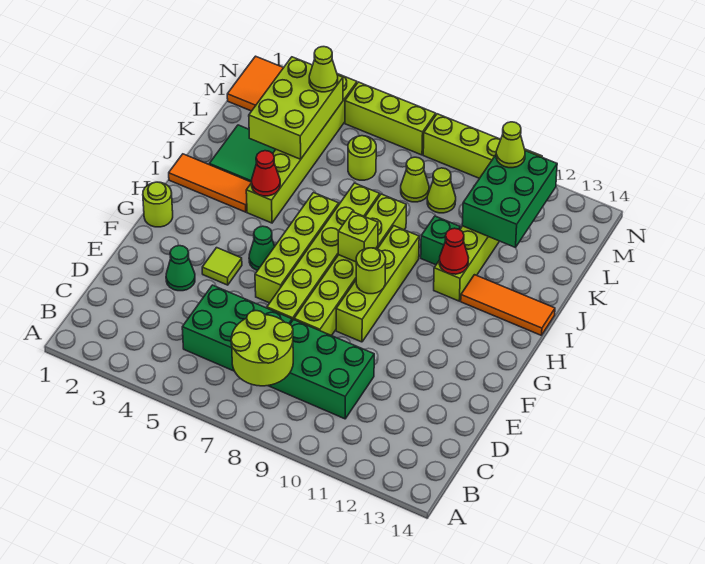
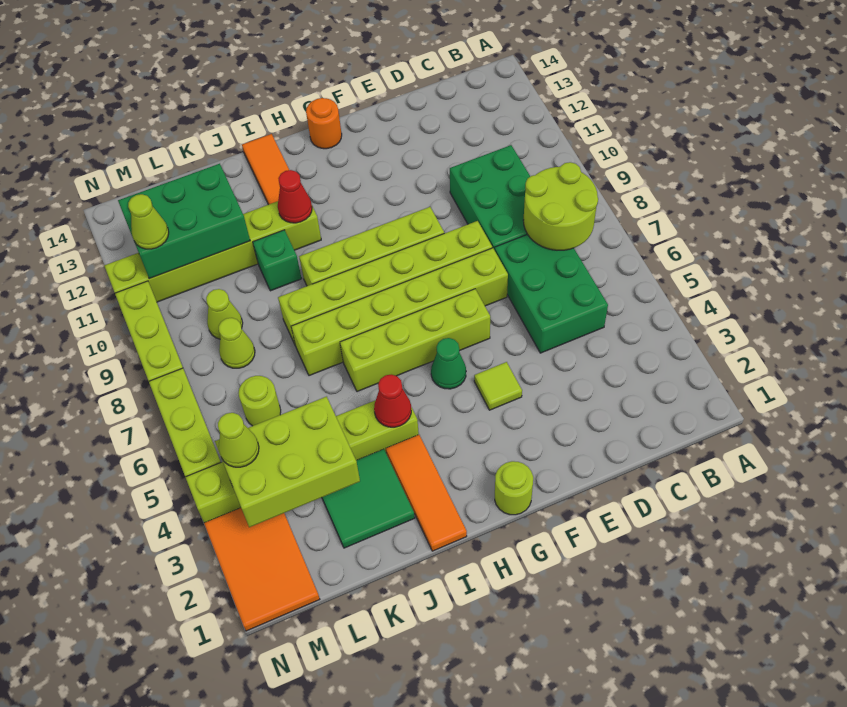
green cone E3 level 1 -> none
lime round brick G9 level 2 -> none
none -> orange round brick G14 level 1
lime brick H8 level 2 -> none

